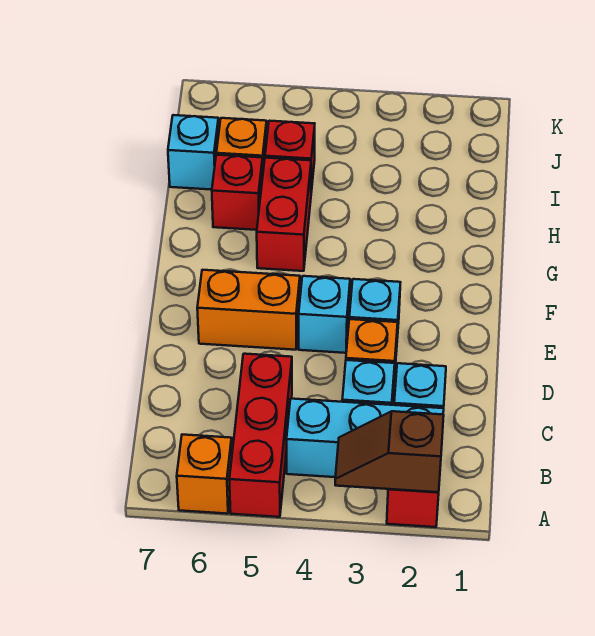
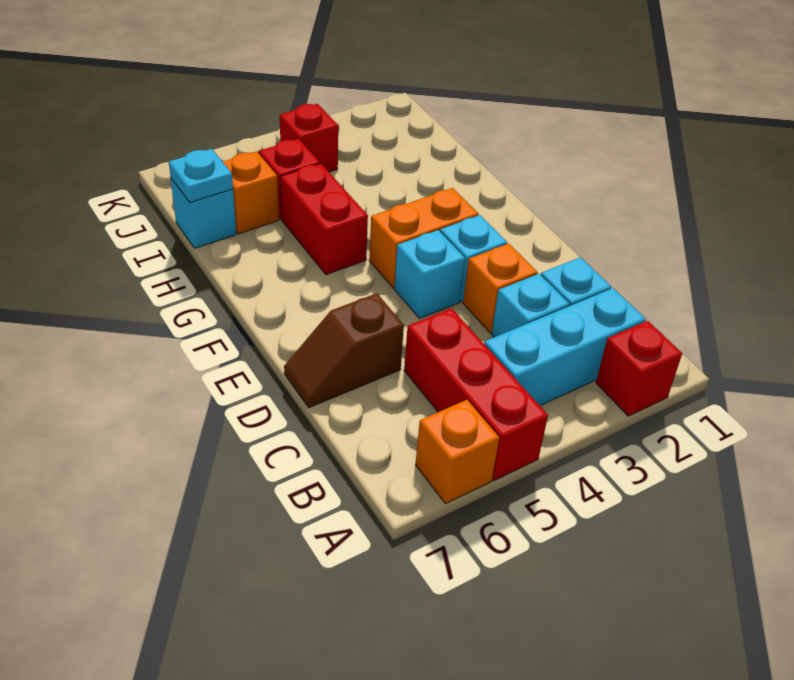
brown slope A2:A3 level 2 top 2 -> brown slope D6:D7 level 1 top 6
orange brick E5:E6 level 1 -> orange brick F3:F4 level 1
red brick H6 level 1 -> red brick J4 level 1
none -> cyan plate I7 level 2

